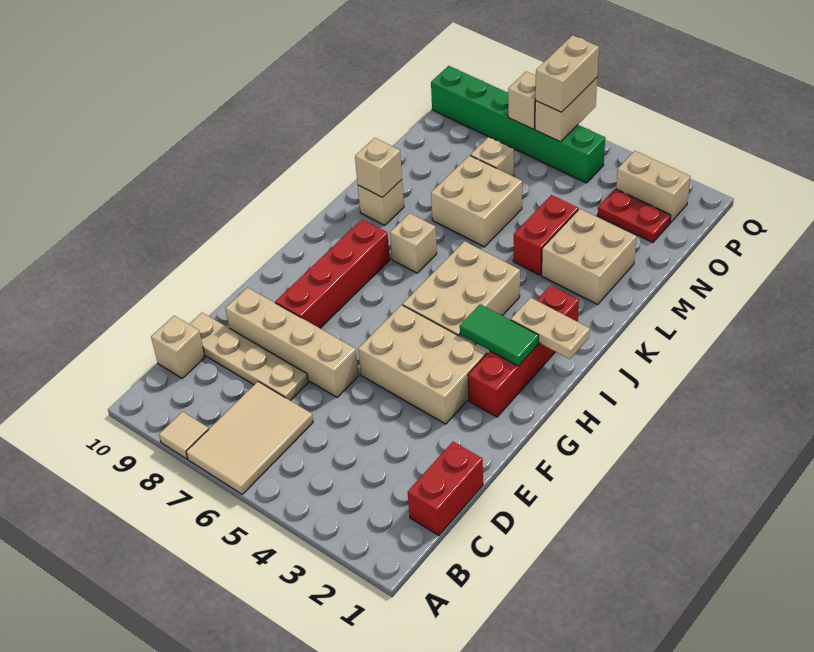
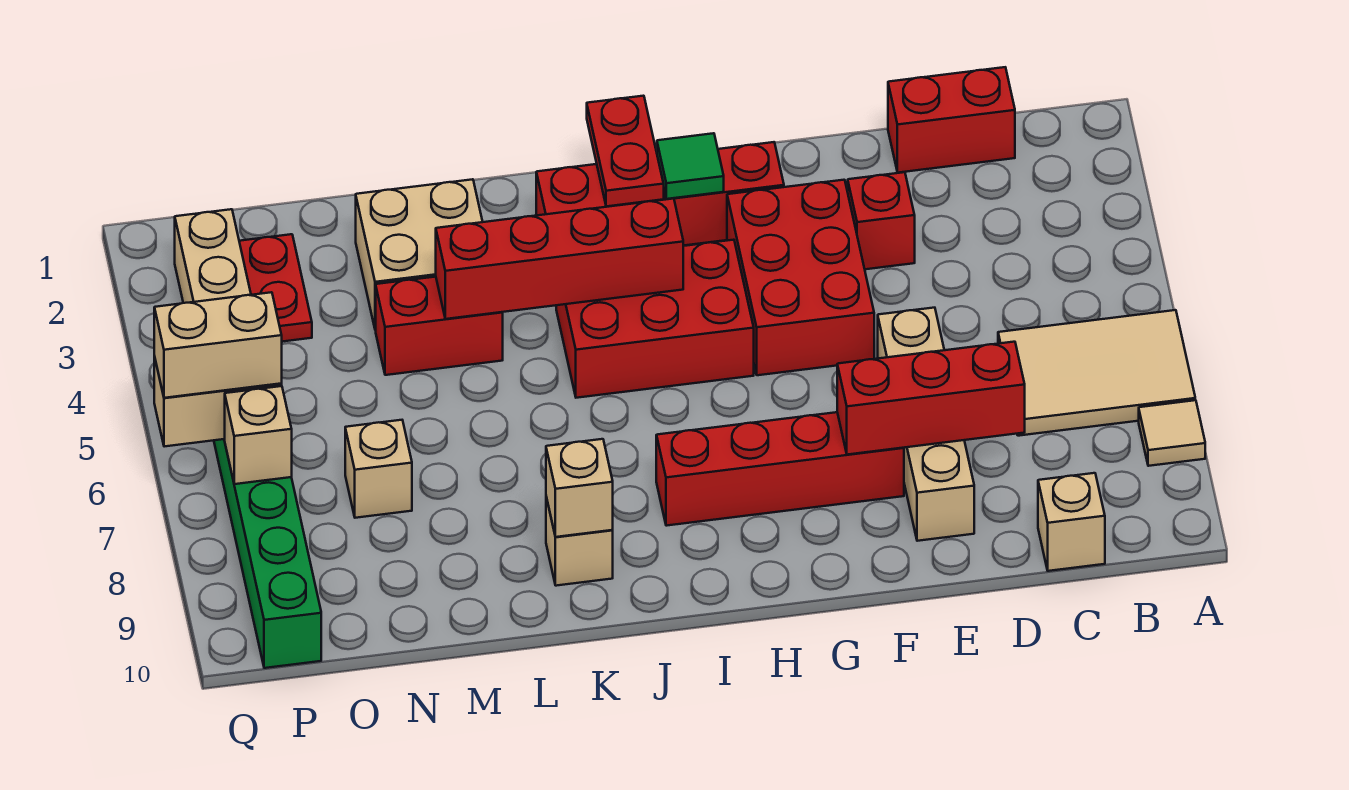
tan plate D7:D10 level 1 -> none
none -> red brick D8:F8 level 2
none -> red brick E3 level 1
tan brick F3:G5 level 1 -> red brick F3:G5 level 1
green tile H2:H3 level 2 -> green tile H2 level 2
tan brick H4:J5 level 1 -> red brick H4:J5 level 1
tan plate I1:I2 level 2 -> red plate I1:I2 level 2
none -> red brick I4:L4 level 2
tan brick J7 level 1 -> none
tan brick L6:M7 level 1 -> none

